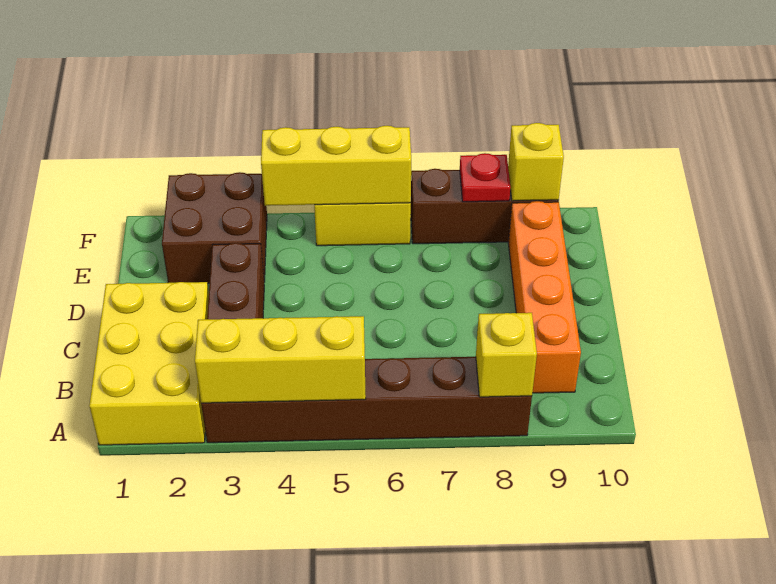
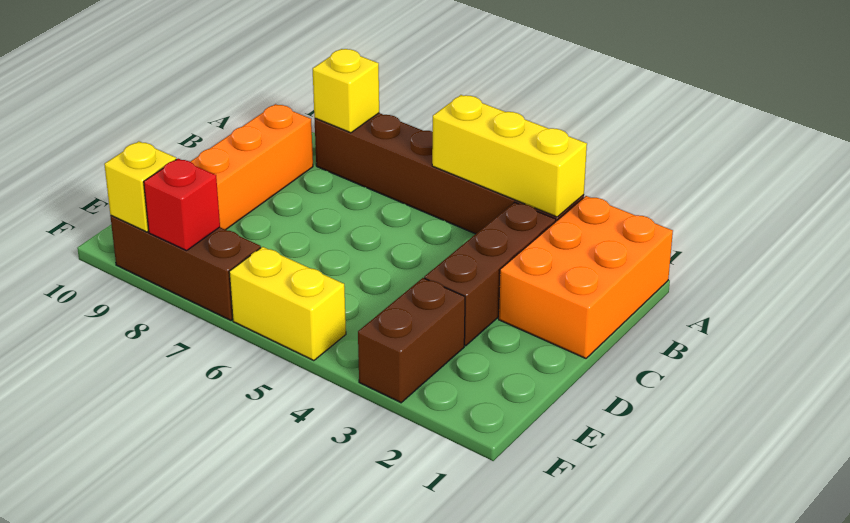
yellow brick A1:C2 level 1 -> orange brick A1:C2 level 1
brown brick E2:F3 level 1 -> brown brick E3:F3 level 1
yellow brick F4:F6 level 2 -> none
red plate F8 level 2 -> red brick F8 level 2

